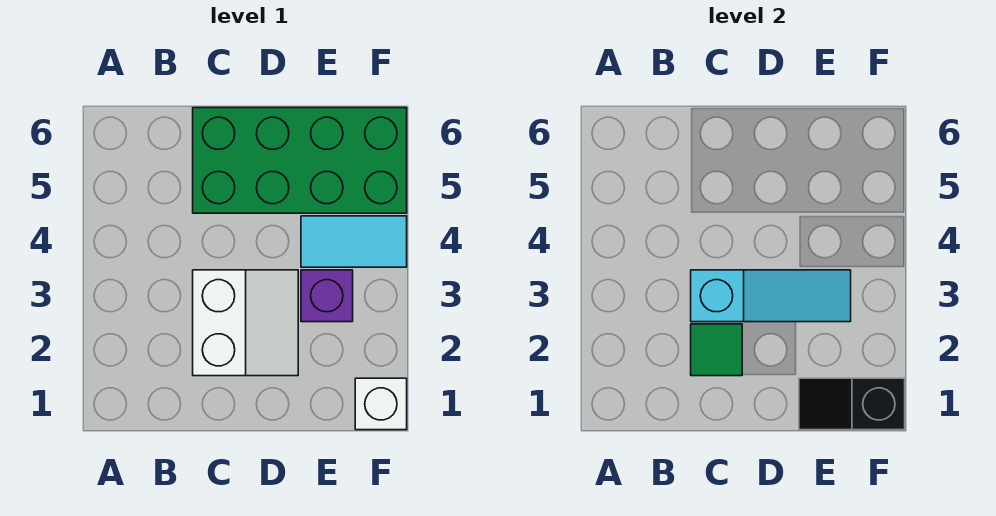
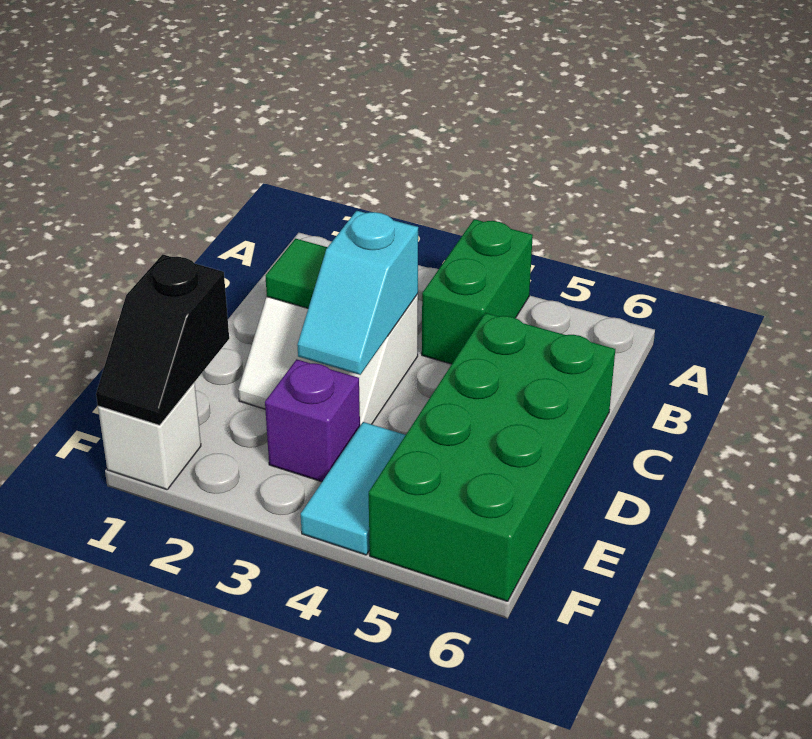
none -> green brick A4:B4 level 1
cyan slope C3:E3 level 2 top C -> cyan slope C3:D3 level 2 top C
black slope E1:F1 level 2 top F -> black slope E1:F1 level 2 top E

